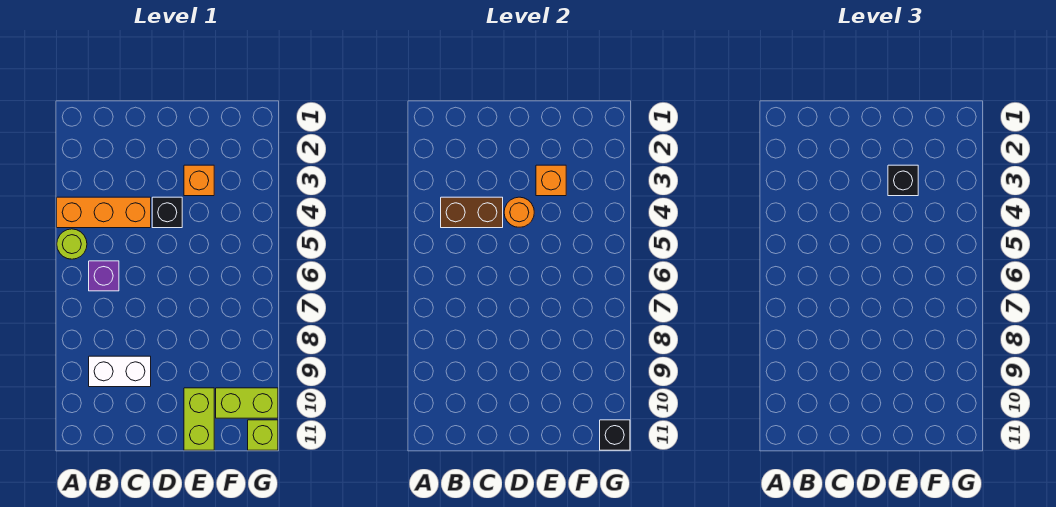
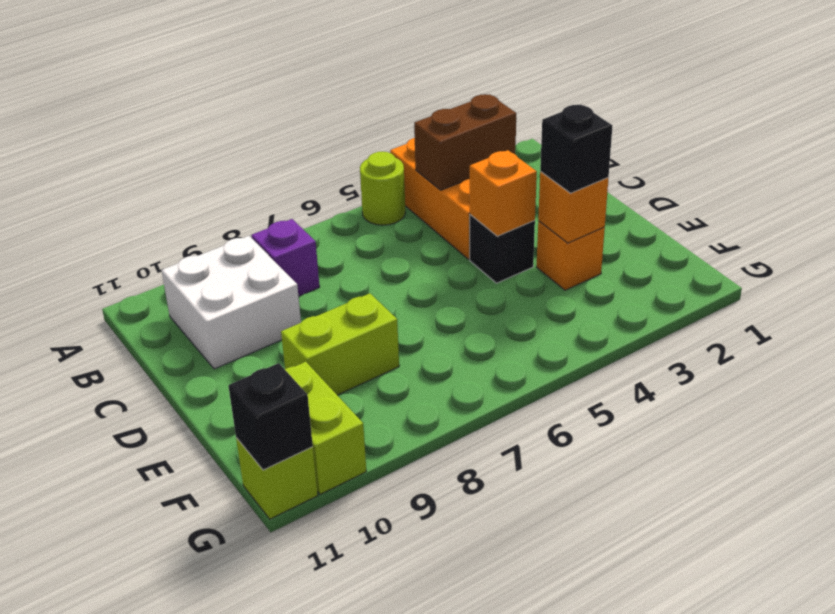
brown brick B4:C4 level 2 -> brown brick B3:B4 level 2
purple brick B6 level 1 -> purple brick B8 level 1
white brick B9:C9 level 1 -> white brick B9:C10 level 1
orange round brick D4 level 2 -> orange brick D4 level 2
lime brick E10:E11 level 1 -> lime brick E8:E9 level 1

